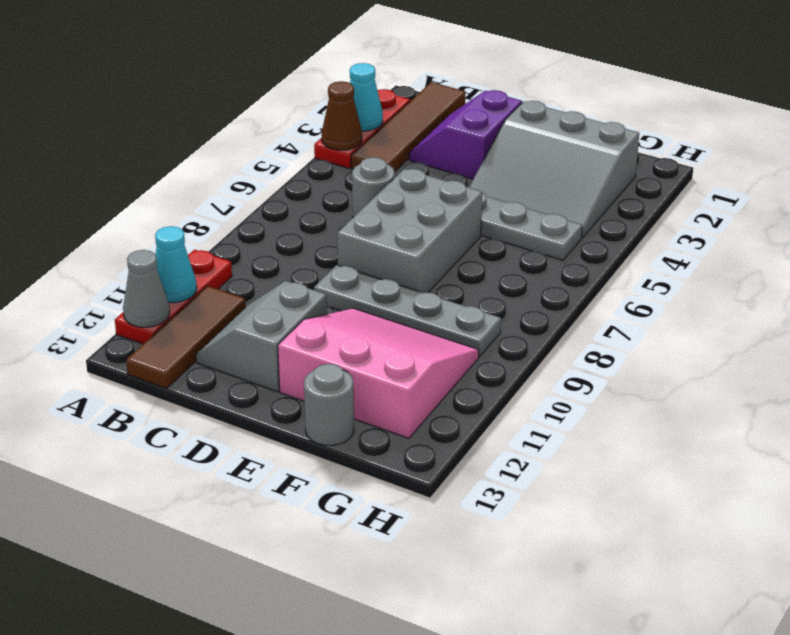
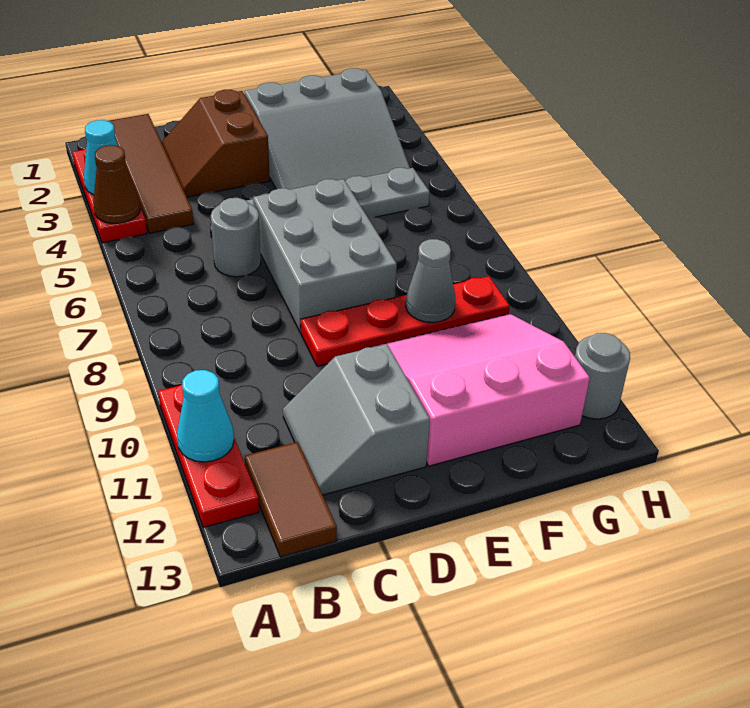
grey cone A12 level 2 -> grey cone F9 level 2
brown tile B11:B13 level 1 -> brown tile B12:B13 level 1
purple slope C2:D3 level 1 top D -> brown slope C2:D3 level 1 top D
grey plate D9:G9 level 1 -> red plate D9:G9 level 1
grey round brick F13 level 1 -> grey round brick H12 level 1

